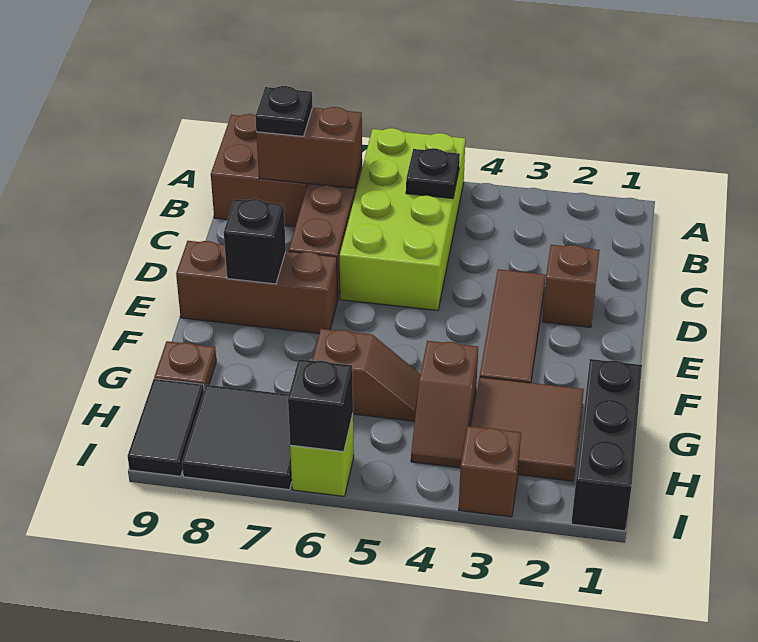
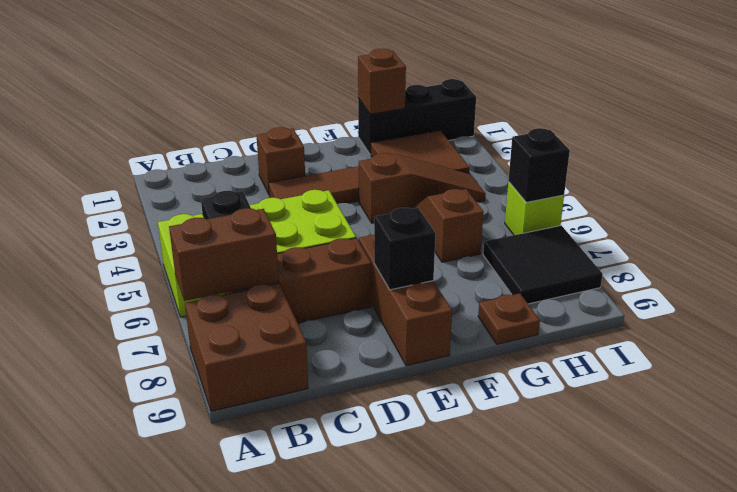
brown brick B7:B8 level 2 -> brown brick A7:B7 level 2
black plate B8 level 3 -> none
brown slope G4:H4 level 1 top G -> brown slope F4:H4 level 1 top F
black tile H9:I9 level 1 -> none
brown brick I3 level 1 -> brown brick G1 level 2

